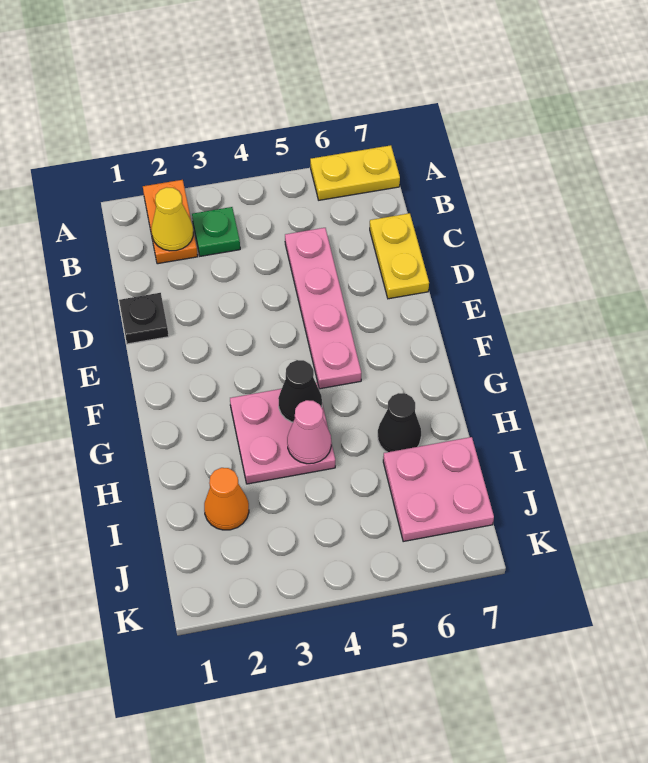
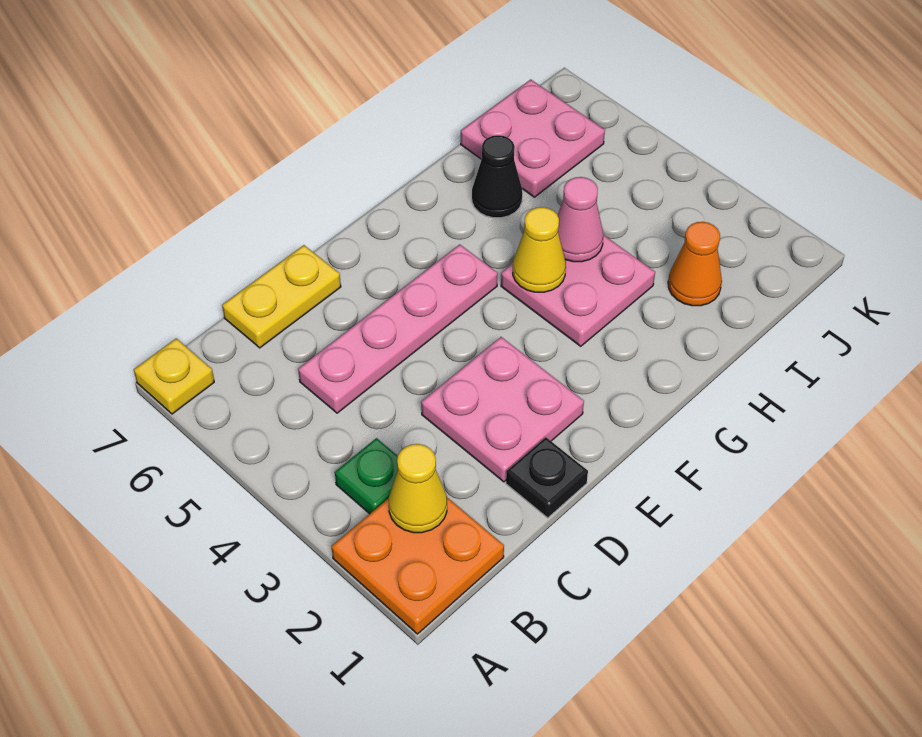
orange plate A2:B2 level 1 -> orange plate A1:B2 level 1
yellow plate A6:A7 level 1 -> yellow plate A7 level 1
none -> pink plate D2:E3 level 1
black cone G4 level 2 -> yellow cone G4 level 2

